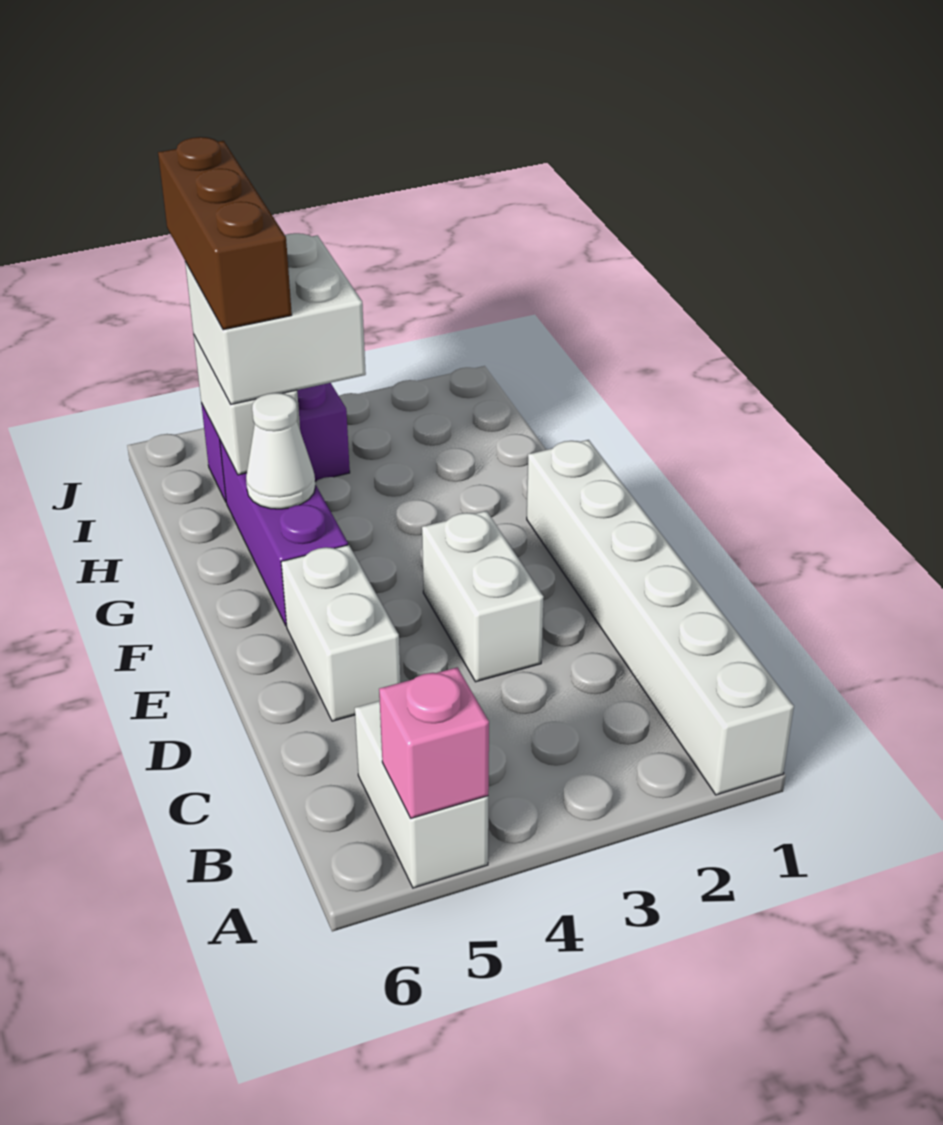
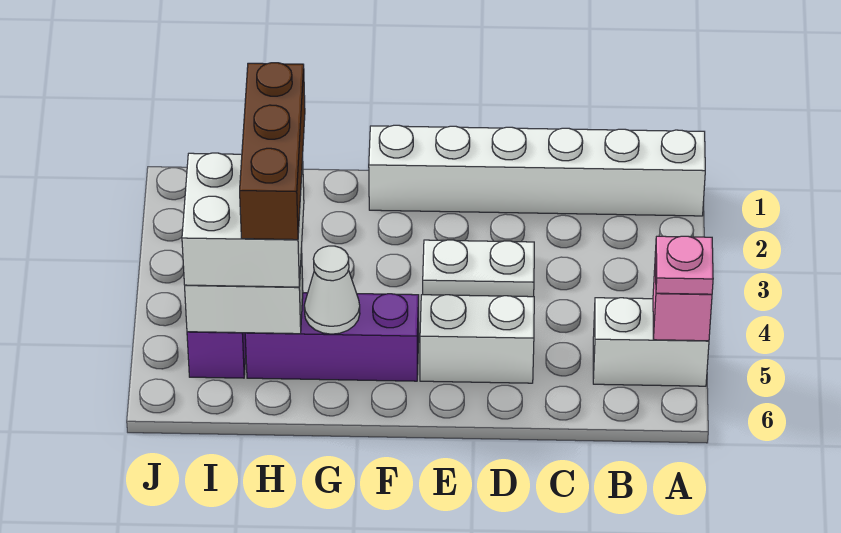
none -> pink plate A5 level 3
white brick D3:E3 level 1 -> white plate D3:E3 level 1
brown brick H5:J5 level 4 -> brown brick H3:H5 level 4

